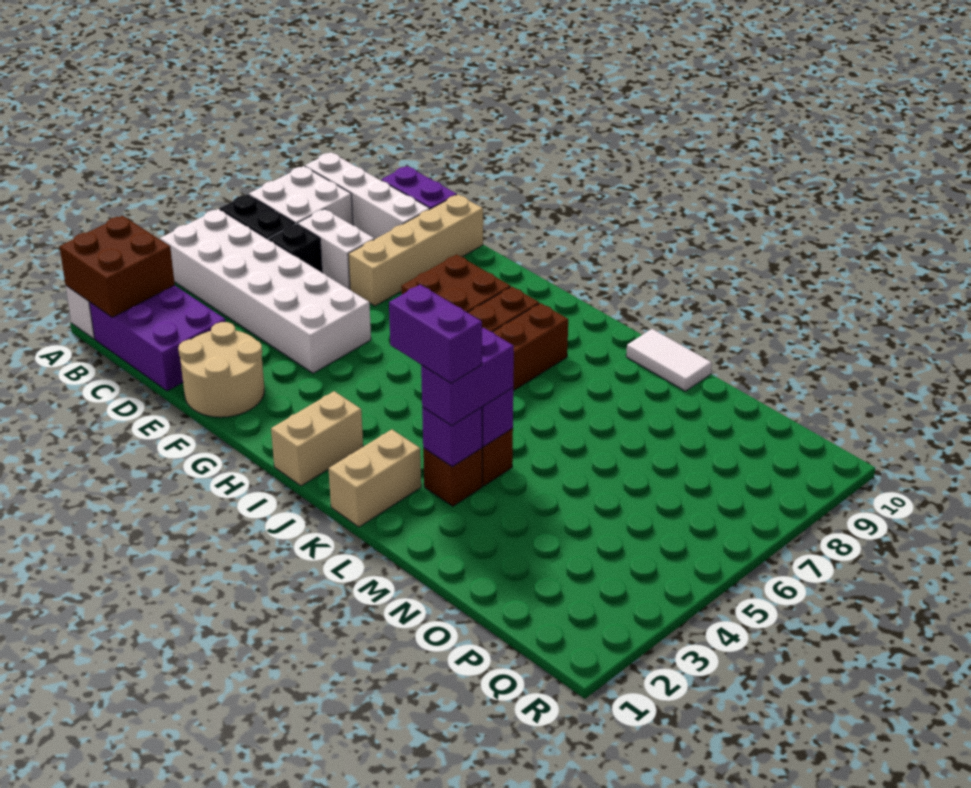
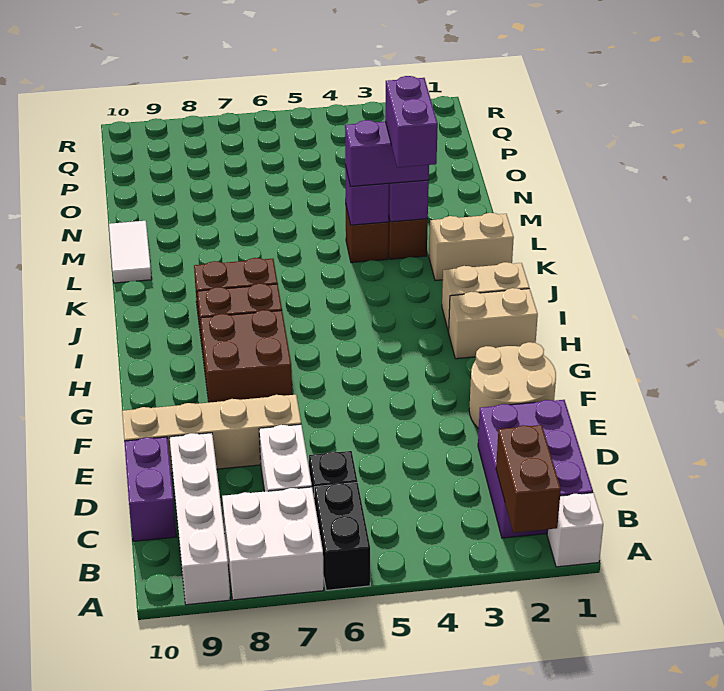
brown brick A1:B2 level 2 -> brown brick A2:B2 level 2
white brick A4:F5 level 1 -> none
none -> tan brick H1:H2 level 1

